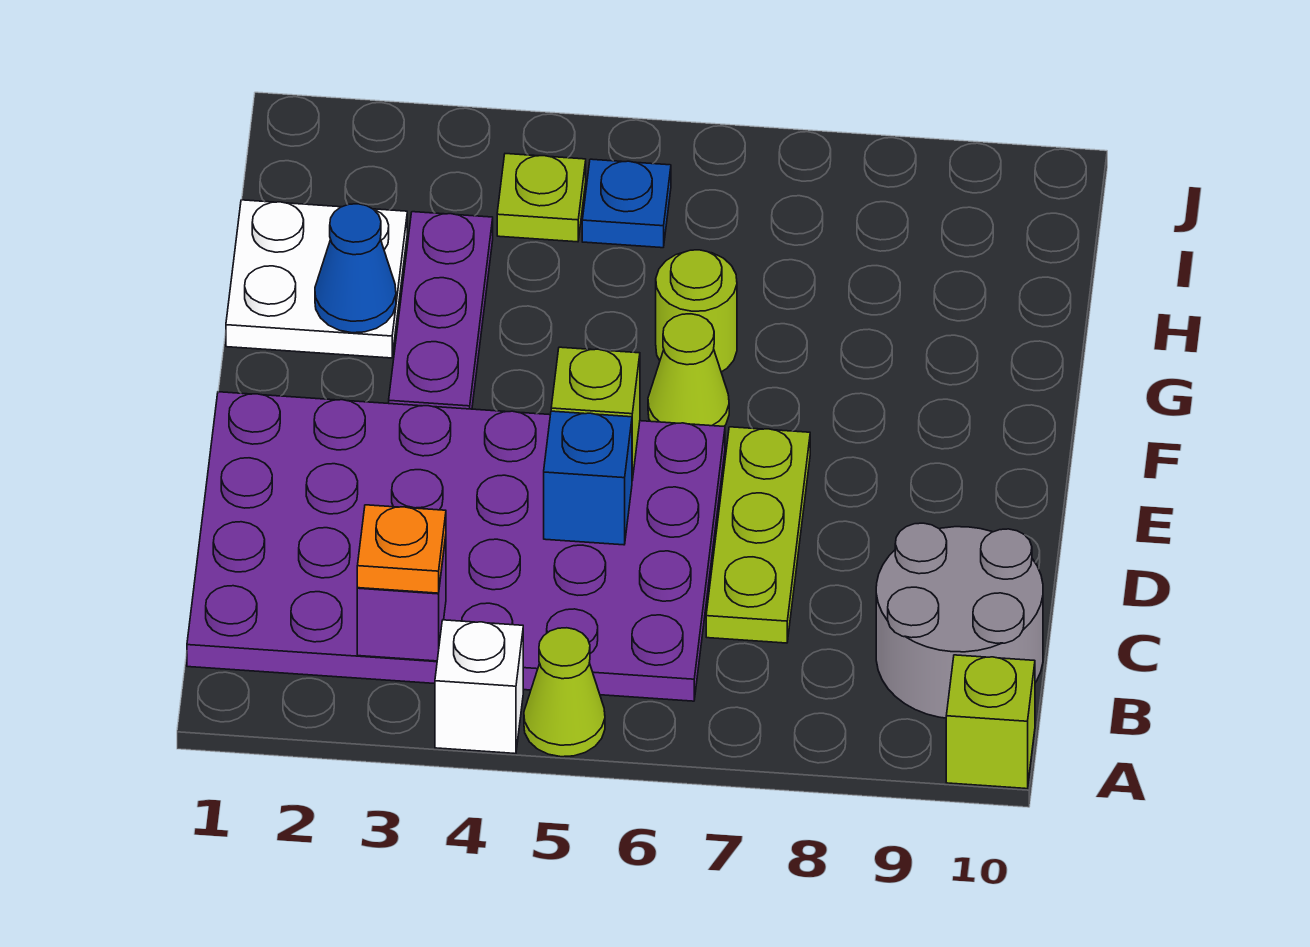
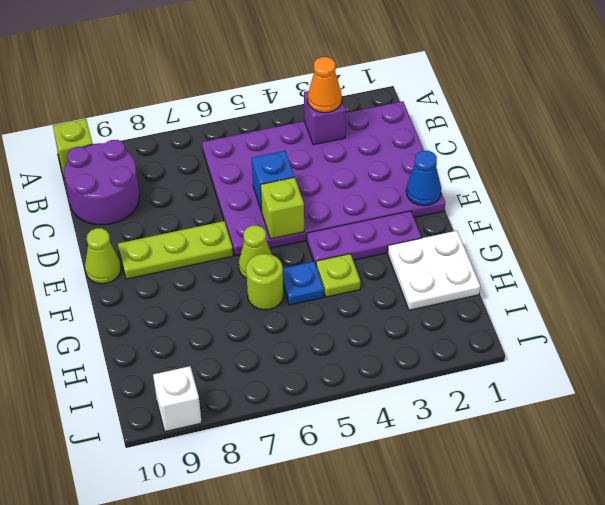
white brick A4 level 1 -> white brick J9 level 1
lime cone A5 level 1 -> lime cone E10 level 1
orange plate B3 level 3 -> orange cone B3 level 3
grey round brick B9:C10 level 1 -> purple round brick B9:C10 level 1
lime plate C7:E7 level 1 -> lime plate E7:E9 level 1
purple plate F3:H3 level 1 -> purple plate F2:F4 level 1
blue cone G2 level 2 -> blue cone E1 level 2
lime plate I4 level 1 -> lime plate G4 level 1
blue plate I5 level 1 -> blue plate G5 level 1

